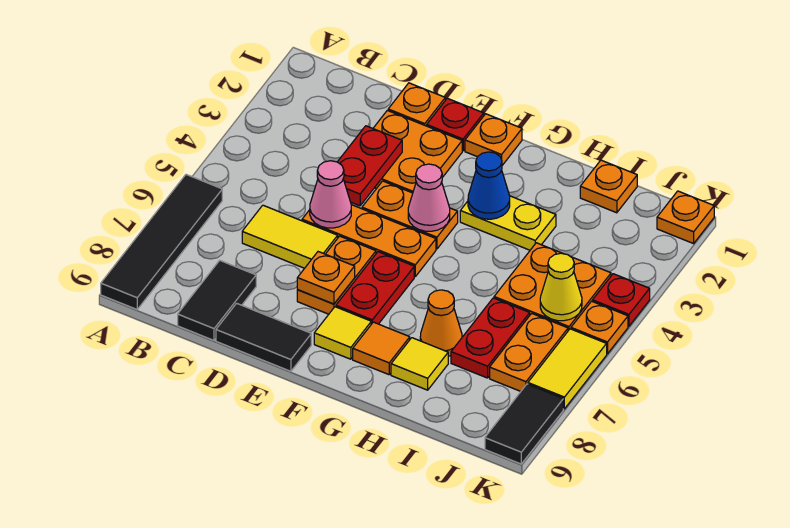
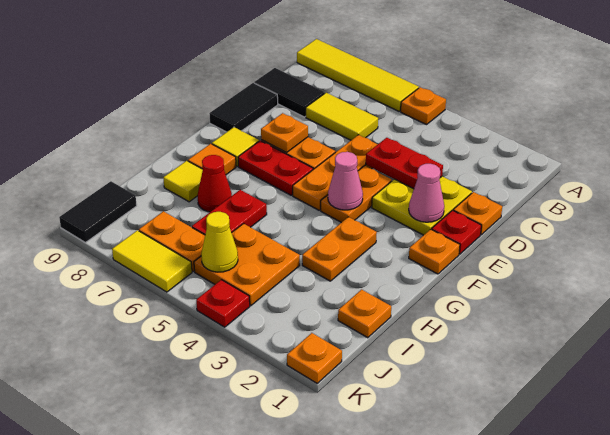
black tile A6:A9 level 1 -> yellow tile A6:A9 level 1
yellow tile C6:D6 level 1 -> yellow tile C6:C7 level 1
orange plate D2:E3 level 1 -> yellow plate D2:E3 level 1
pink cone D5 level 2 -> pink cone E2 level 2
yellow plate G3:H3 level 1 -> orange plate G3:H3 level 1
blue cone G3 level 2 -> none
orange cone H7 level 1 -> red cone H7 level 1
red plate I6:I7 level 1 -> red plate H6:I6 level 1
orange plate K5 level 1 -> orange plate A5 level 1
black tile K8:K9 level 1 -> black tile J9:K9 level 1

